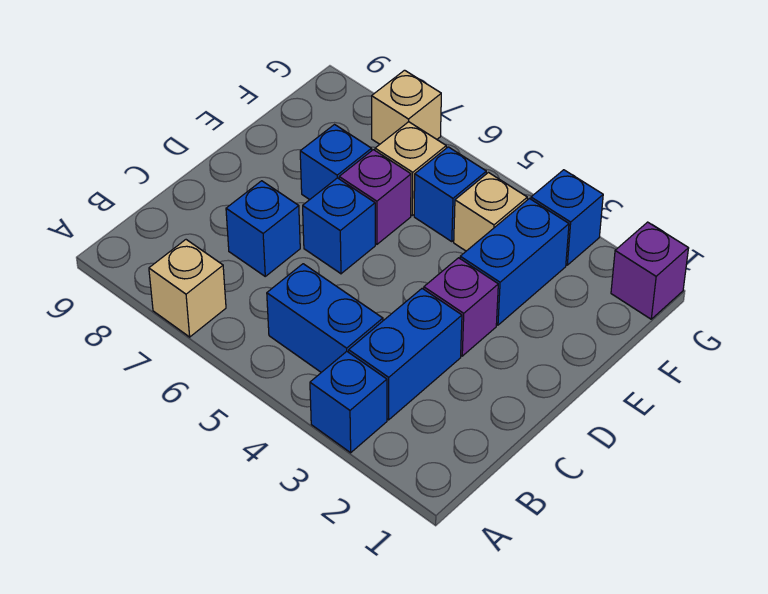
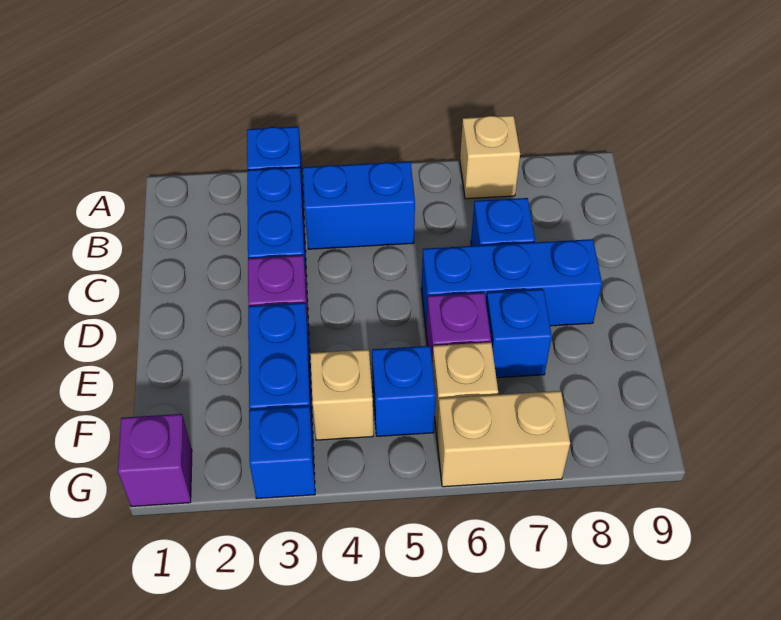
blue brick D6 level 1 -> blue brick D6:D8 level 1
tan brick G7 level 1 -> tan brick G6:G7 level 1

